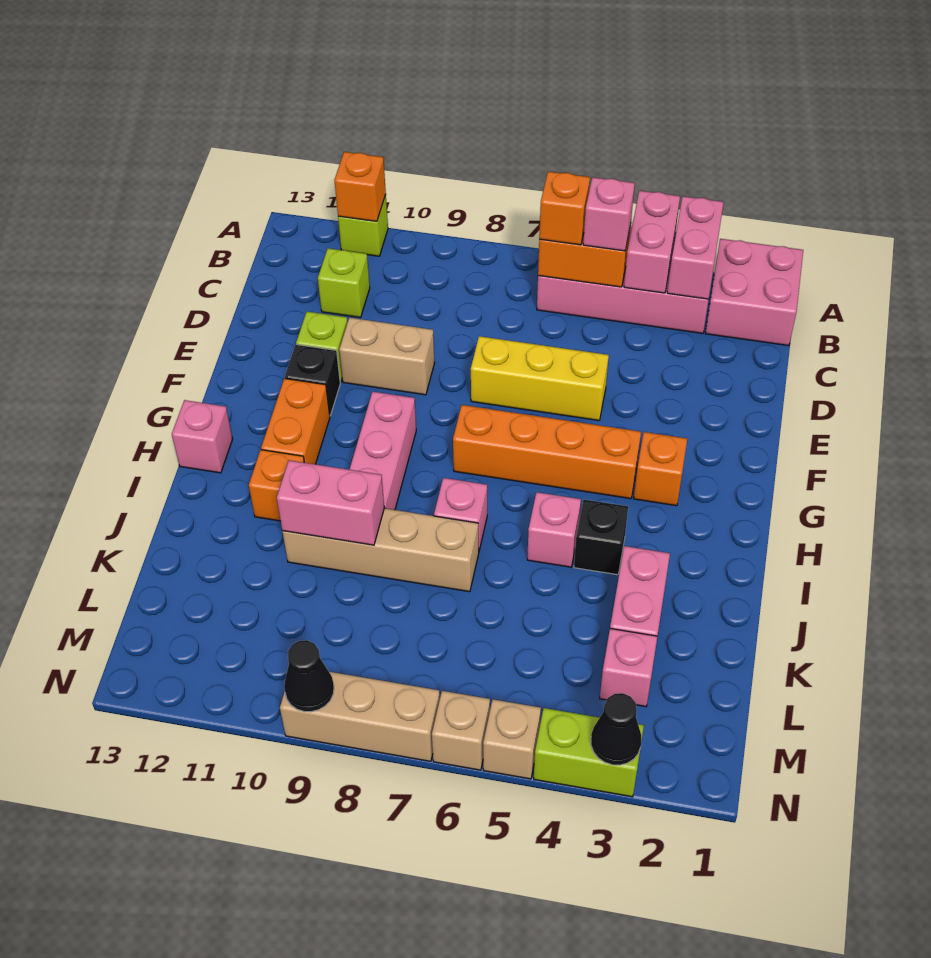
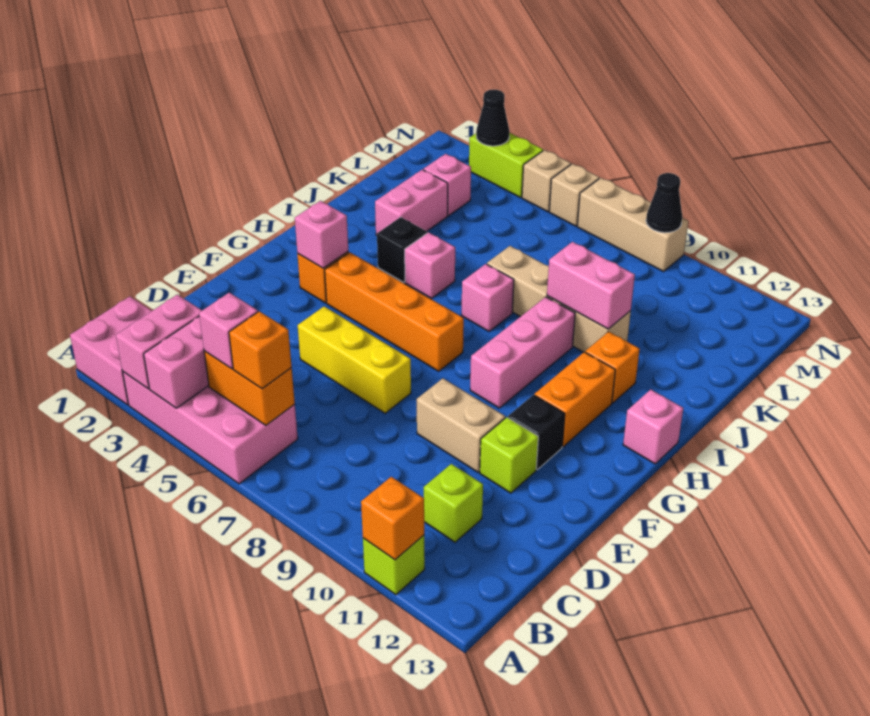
none -> pink brick G3 level 2

